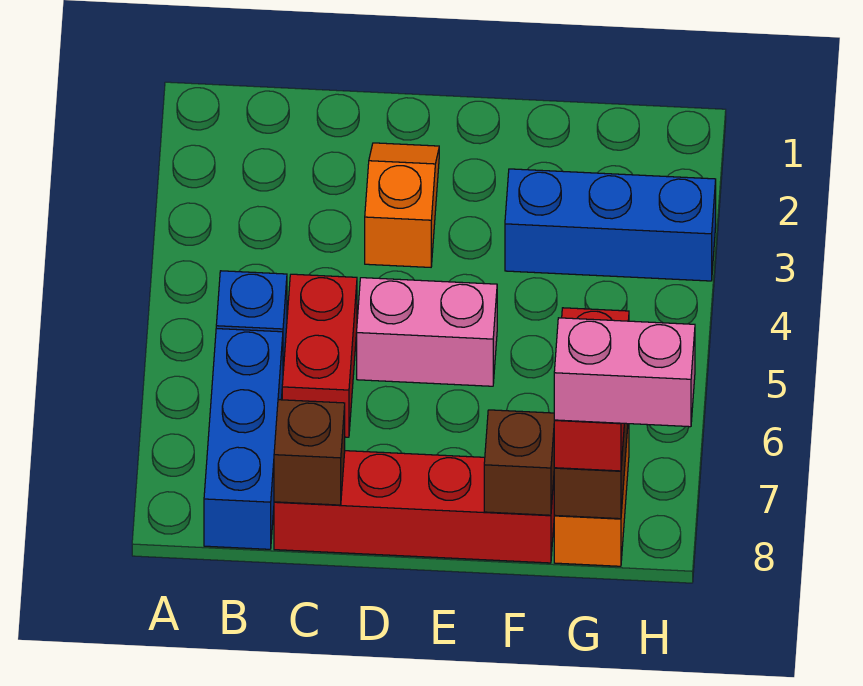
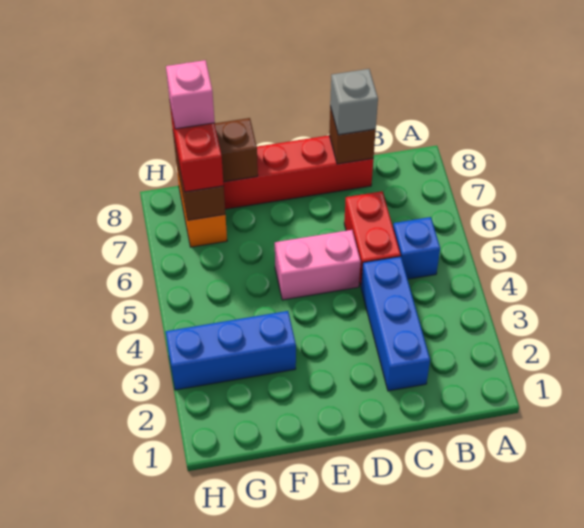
blue brick B6:B8 level 1 -> blue brick C2:C4 level 1
none -> grey brick C8 level 3
orange slope D2:D3 level 1 top 3 -> none
pink brick G8:H8 level 4 -> pink brick G8 level 4

